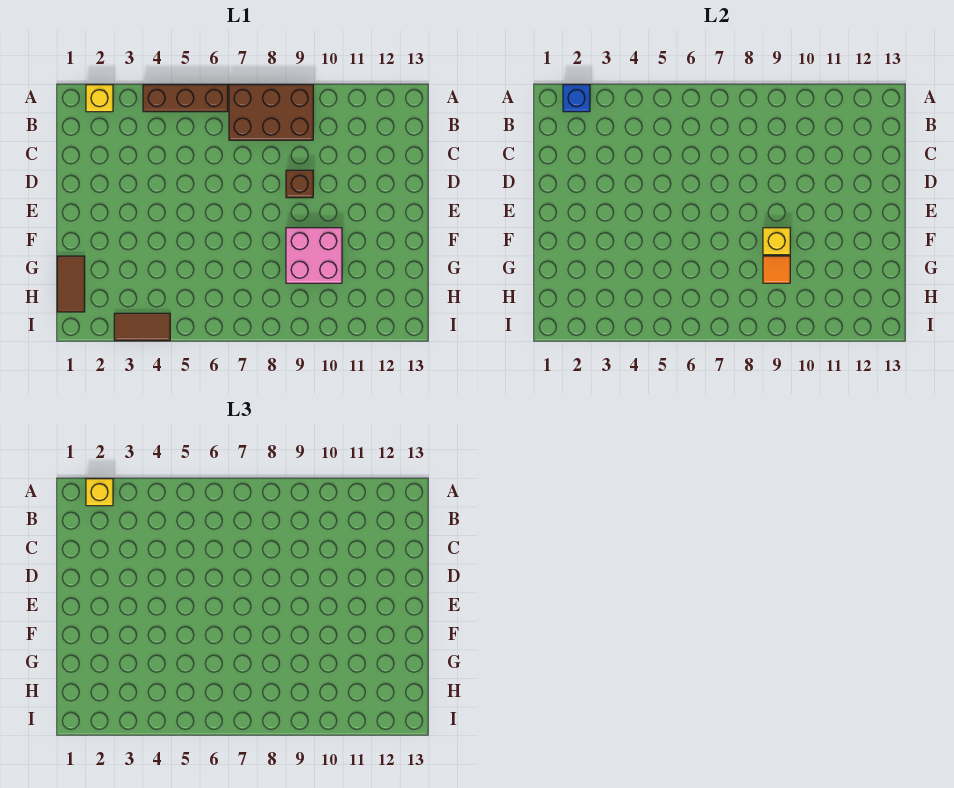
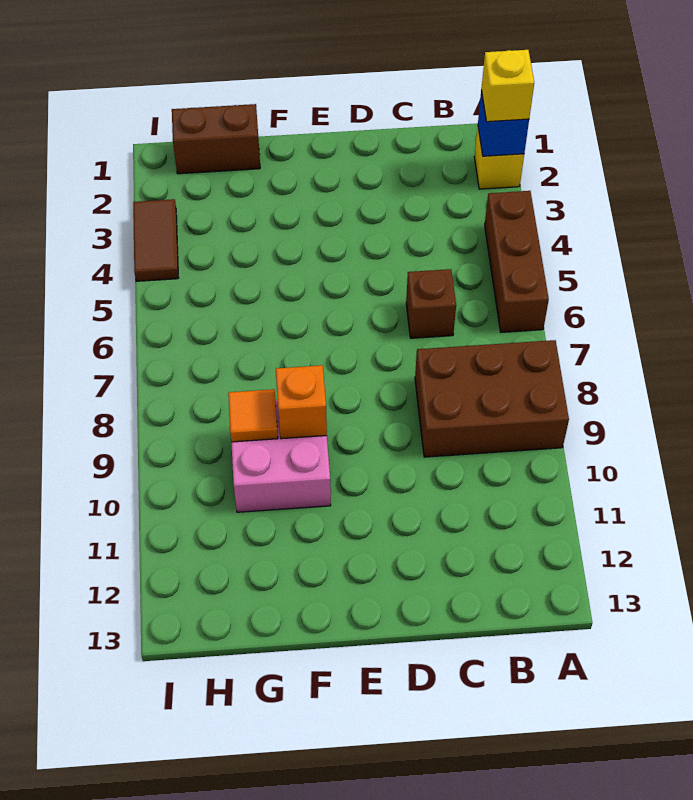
brown brick A7:B9 level 1 -> brown brick A8:C9 level 1
brown brick D9 level 1 -> brown brick C6 level 1
yellow brick F9 level 2 -> orange brick F9 level 2
brown tile G1:H1 level 1 -> brown brick G1:H1 level 1

